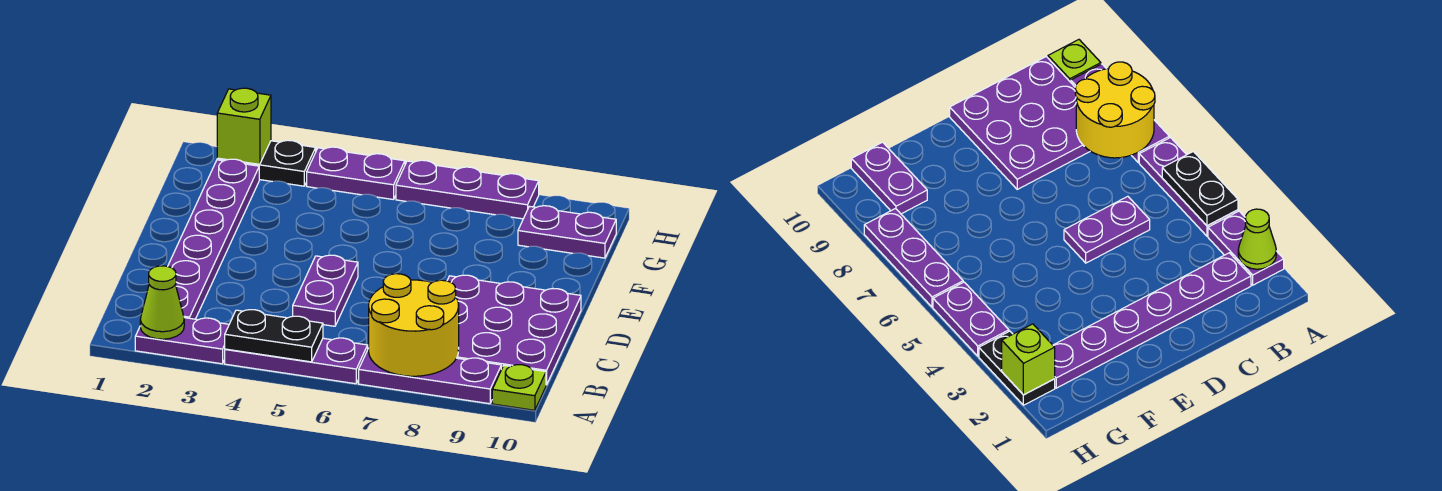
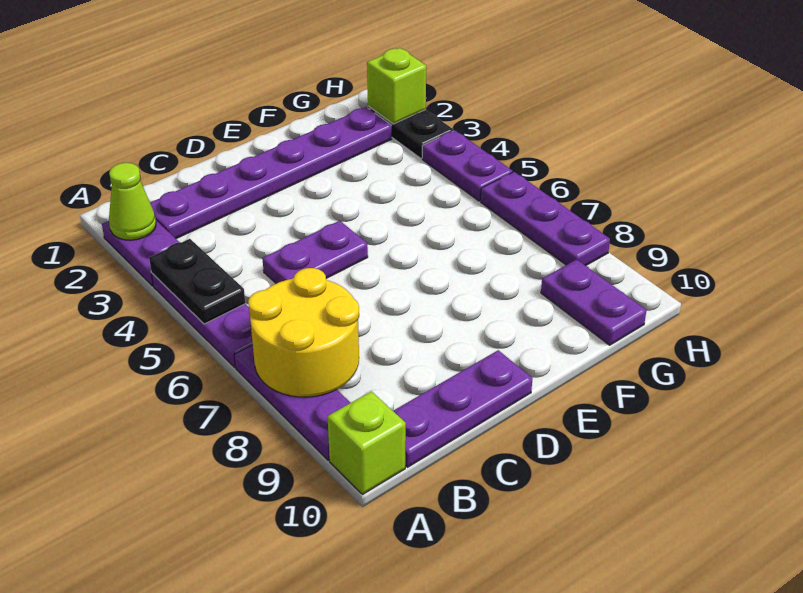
lime plate A10 level 1 -> lime brick A10 level 1
purple plate B8:D10 level 1 -> purple plate B10:D10 level 1

